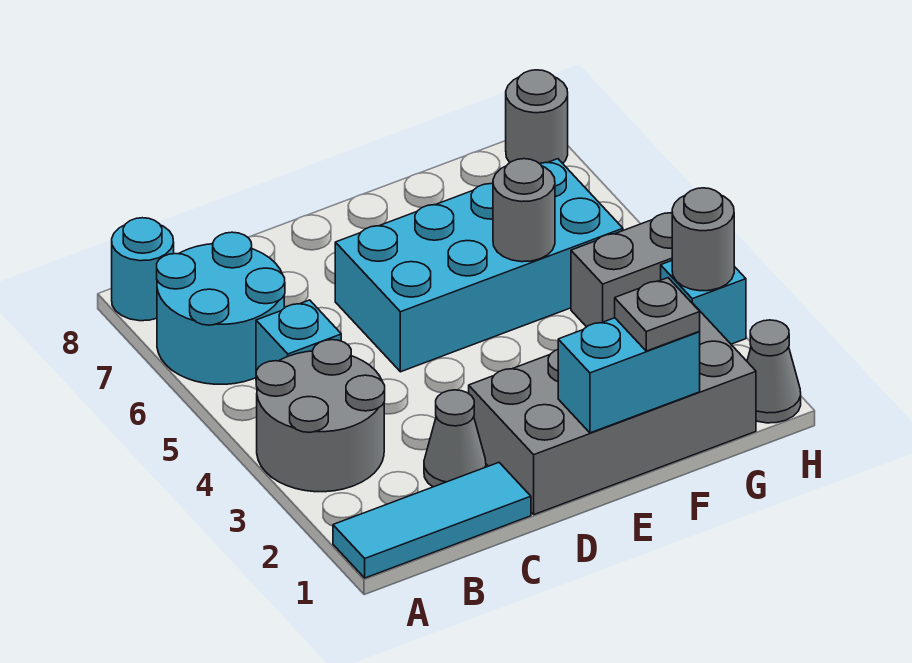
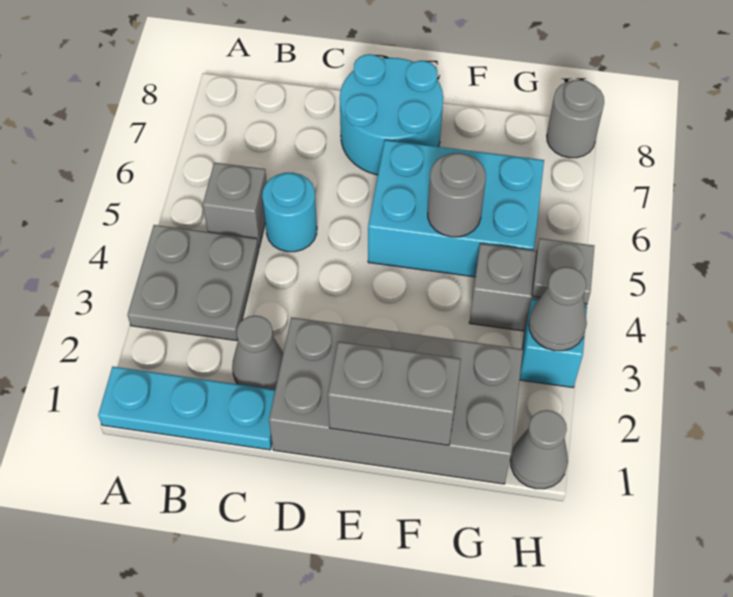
cyan tile A1:C1 level 1 -> cyan plate A1:C1 level 1
grey round brick A3:B4 level 1 -> grey plate A3:B4 level 1
cyan round brick A6:B7 level 1 -> cyan round brick D7:E8 level 1
cyan round brick A8 level 1 -> cyan round brick C5 level 1
cyan brick B5 level 1 -> grey brick B5 level 1
cyan brick D5:G6 level 1 -> cyan brick E5:G6 level 1
cyan brick E1:F1 level 2 -> grey brick E1:F1 level 2
grey plate F1 level 3 -> grey plate H4 level 2
grey round brick H3 level 2 -> grey cone H3 level 2

